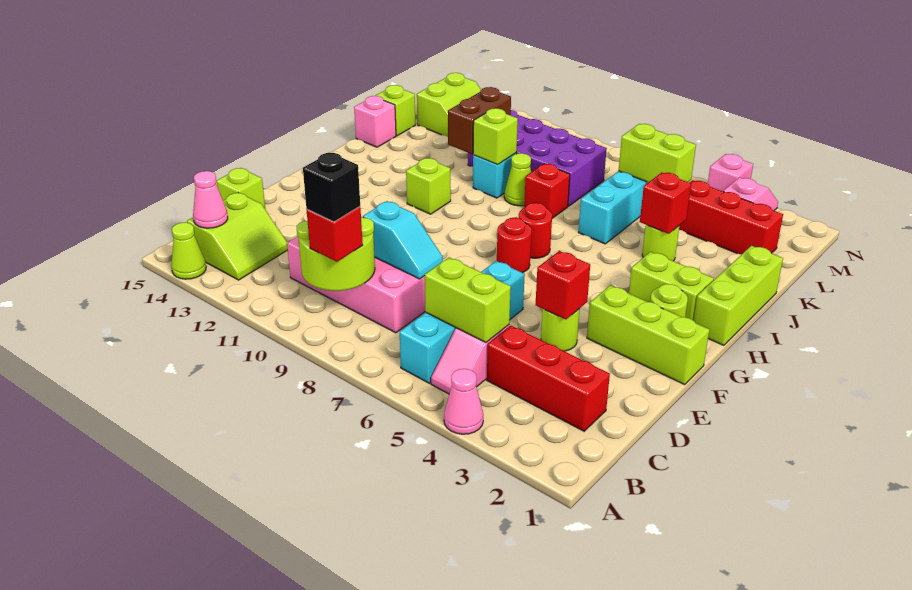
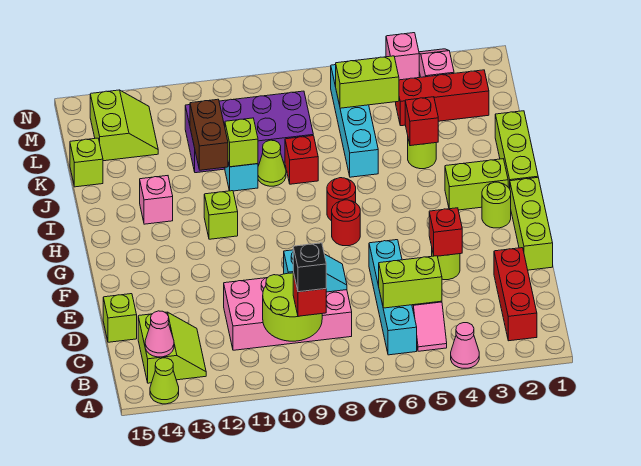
red brick C2:C4 level 1 -> red brick B2:D2 level 1
lime brick F1:F3 level 1 -> lime brick E1:G1 level 1
pink brick J15 level 1 -> pink brick I13 level 1

